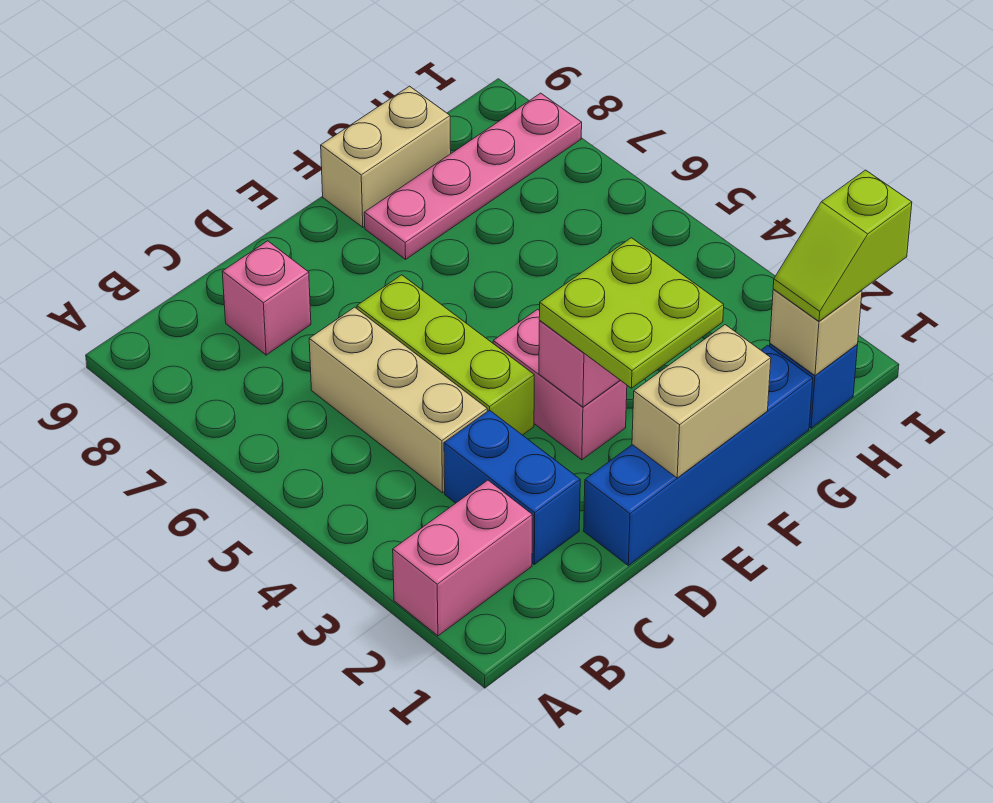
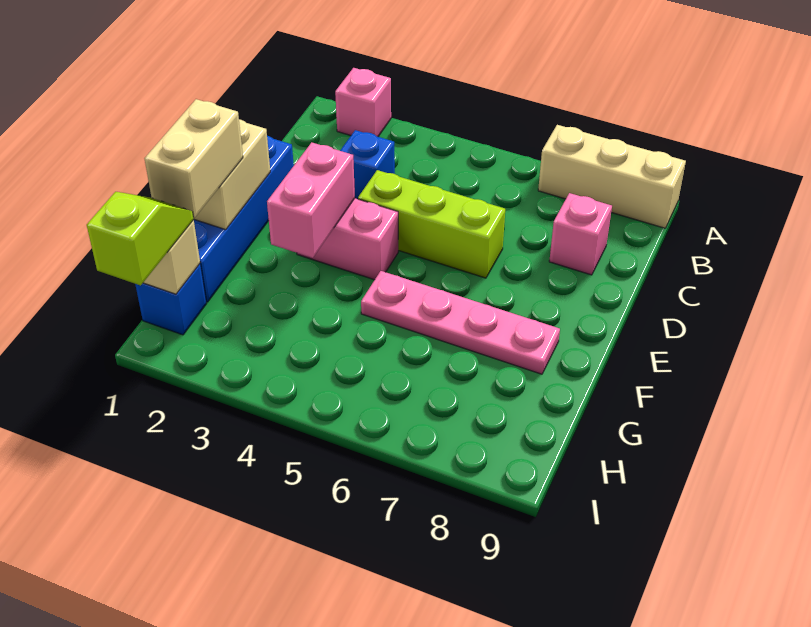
pink brick A2:B2 level 1 -> pink brick A2 level 1
blue brick C2:C3 level 1 -> blue brick C3 level 1
tan brick C4:C6 level 1 -> tan brick A7:A9 level 1
lime plate E2:F3 level 3 -> none
pink plate F8:I8 level 1 -> pink plate F5:F8 level 1
tan brick F9:G9 level 1 -> tan brick F1:G1 level 3

